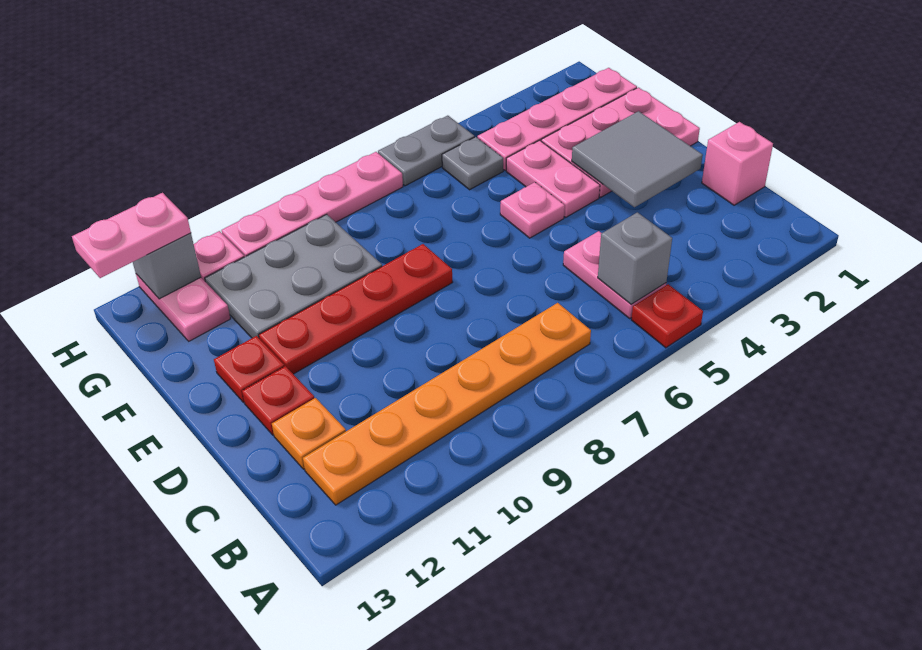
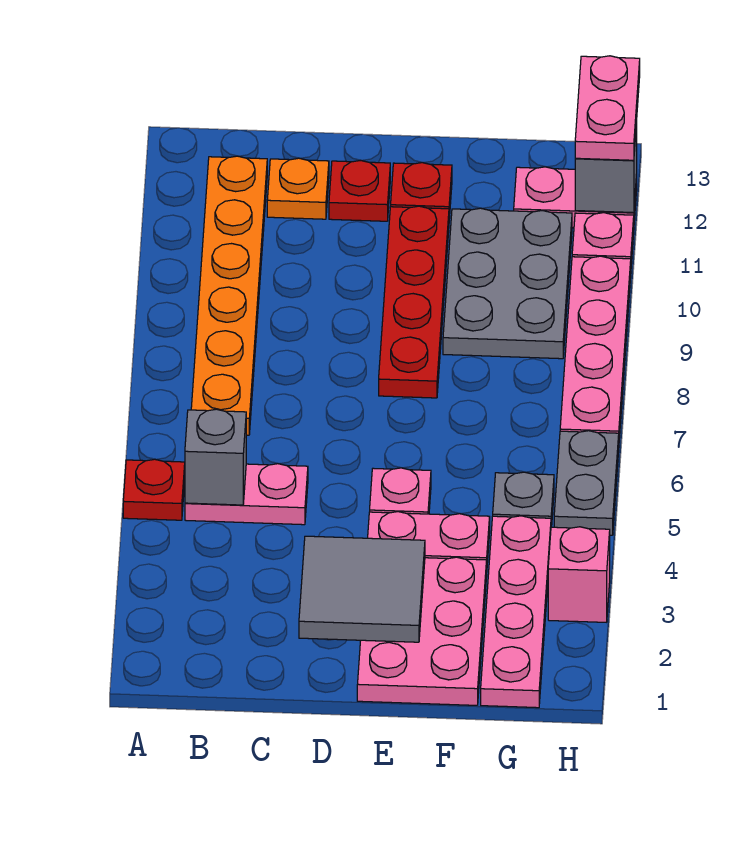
pink brick C1 level 1 -> pink brick H3 level 1

